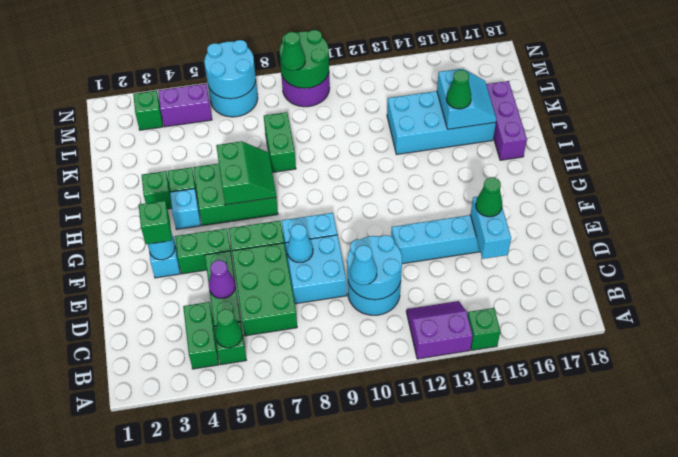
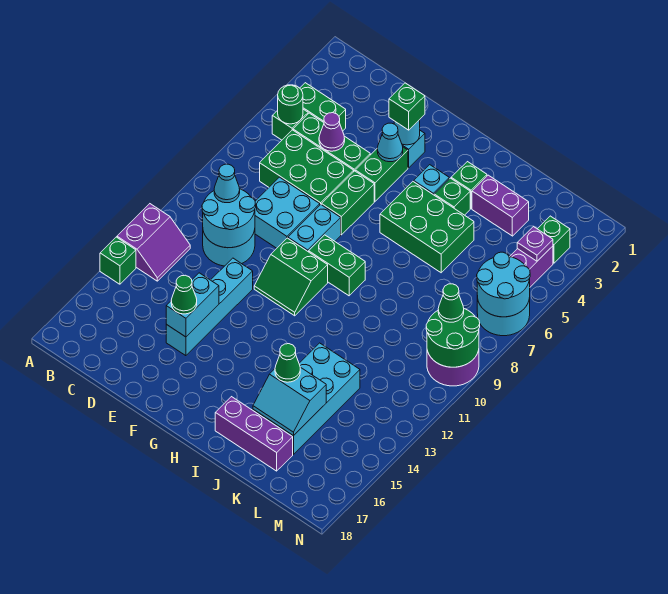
green cone B5 level 2 -> green round brick B5 level 2
cyan brick D15:E15 level 2 -> cyan brick E14:E15 level 2
cyan cone E8 level 2 -> cyan cone F4 level 2
green brick H5:I7 level 1 -> green brick H5:J6 level 1
green slope H6:I7 level 2 top 6 -> green slope F10:G11 level 1 top 10
none -> purple brick J3:K3 level 1
green brick J8:K8 level 1 -> green brick G9:H9 level 1
none -> purple plate M4 level 2

